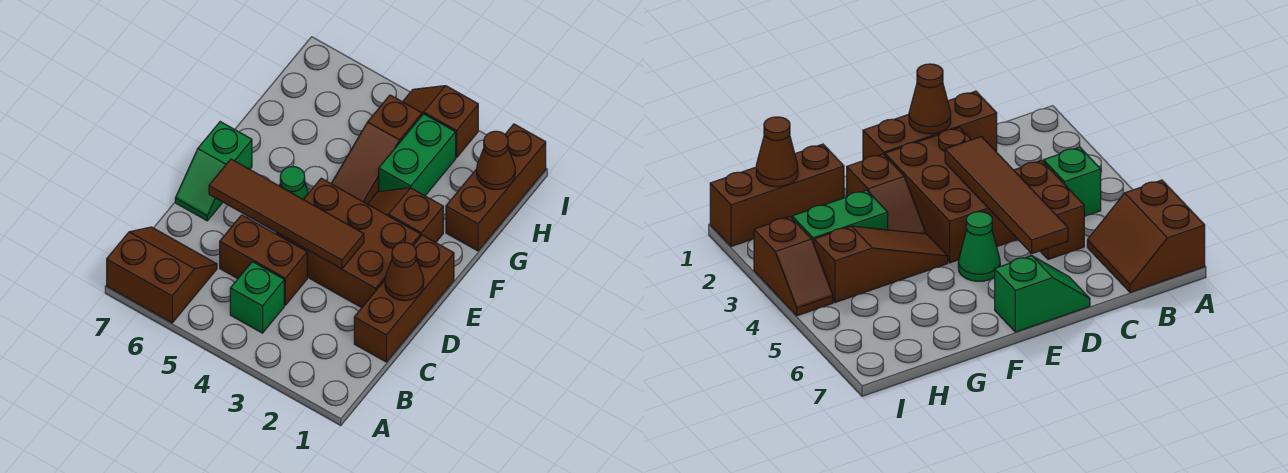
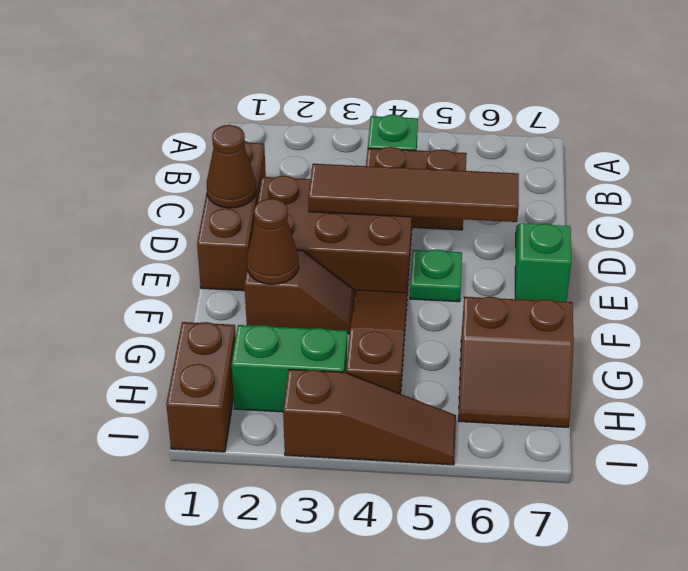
brown slope A6:B7 level 1 top A -> brown slope G6:H7 level 1 top G
green cone E5 level 1 -> green plate E5 level 1
brown brick G1:I1 level 1 -> brown brick H1:I1 level 1
green brick G3:H3 level 1 -> green brick H2:H3 level 1
brown cone H1 level 2 -> brown cone F2 level 2
brown slope I3:I4 level 1 top 3 -> brown slope I3:I5 level 1 top 3

